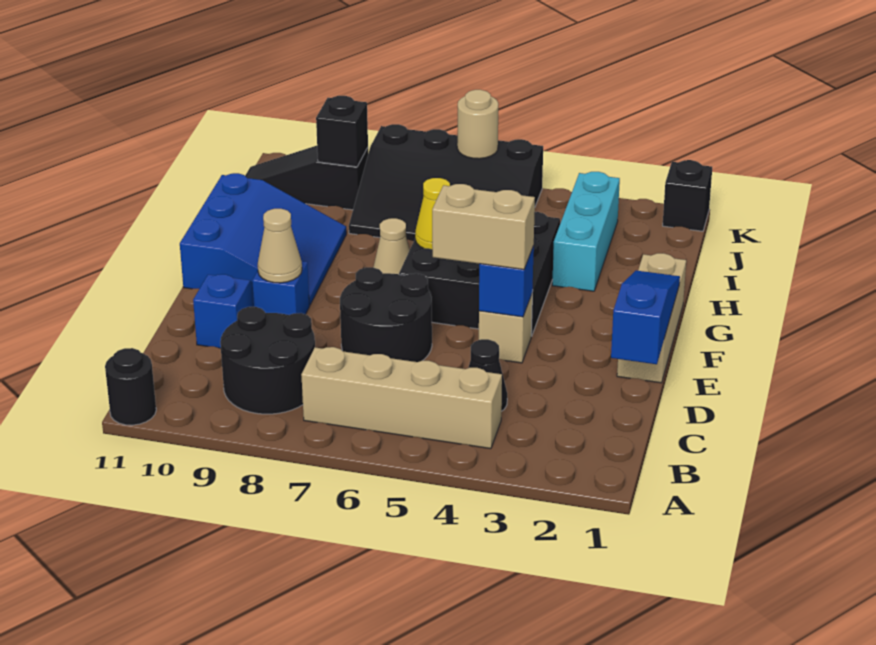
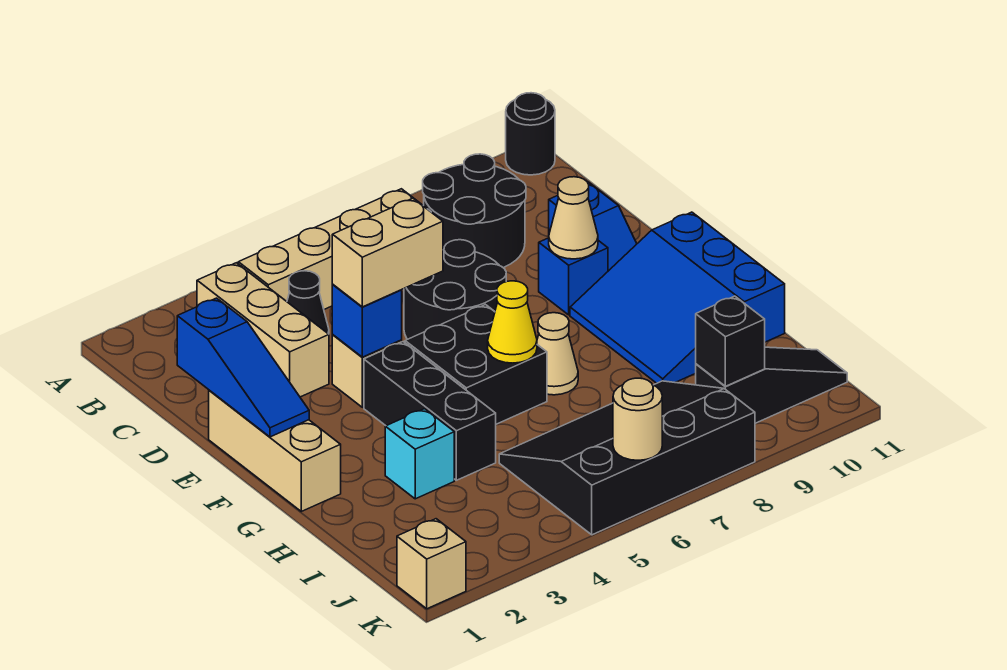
none -> tan brick B3:D3 level 1
cyan brick H3:J3 level 1 -> cyan brick H3 level 1
black brick K1 level 1 -> tan brick K1 level 1

